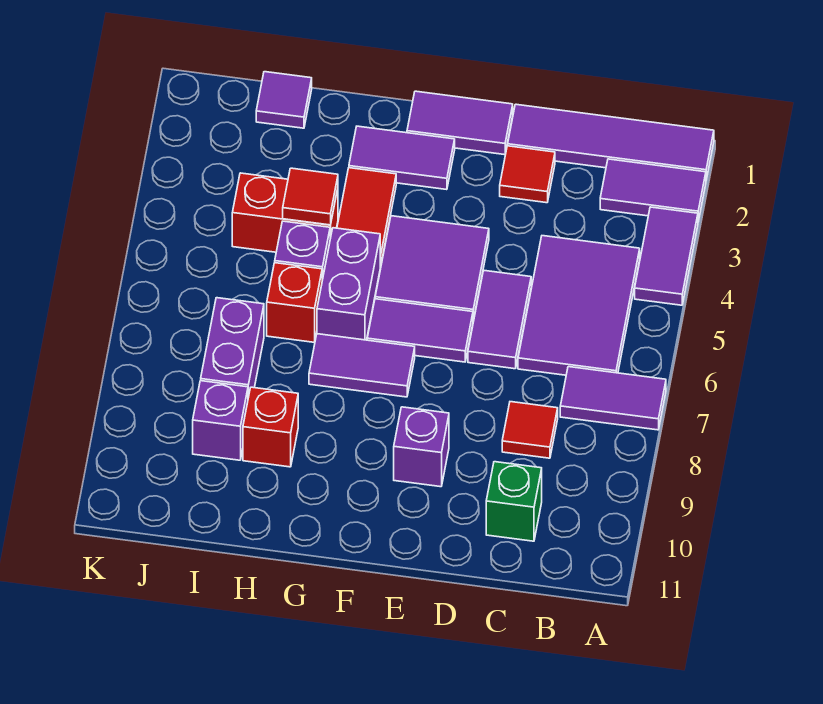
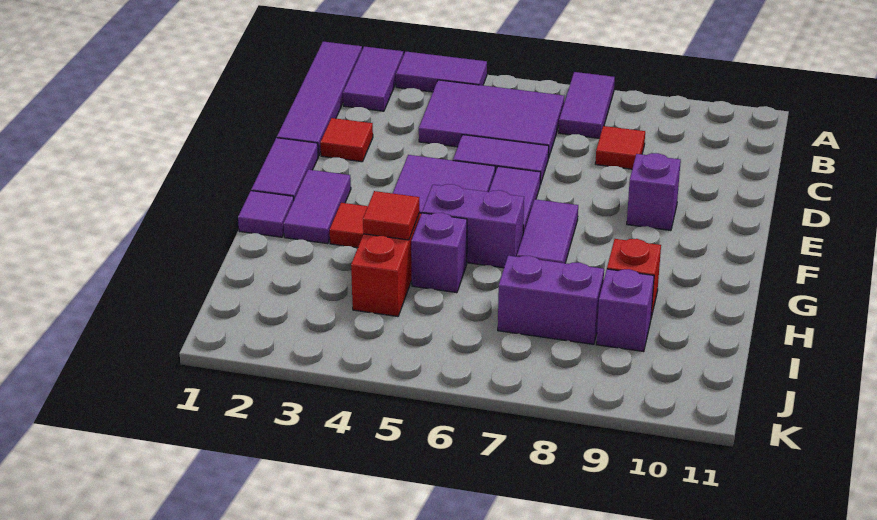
green brick C10 level 1 -> none
red brick H6 level 1 -> none
purple tile I1 level 1 -> purple tile G1 level 1

